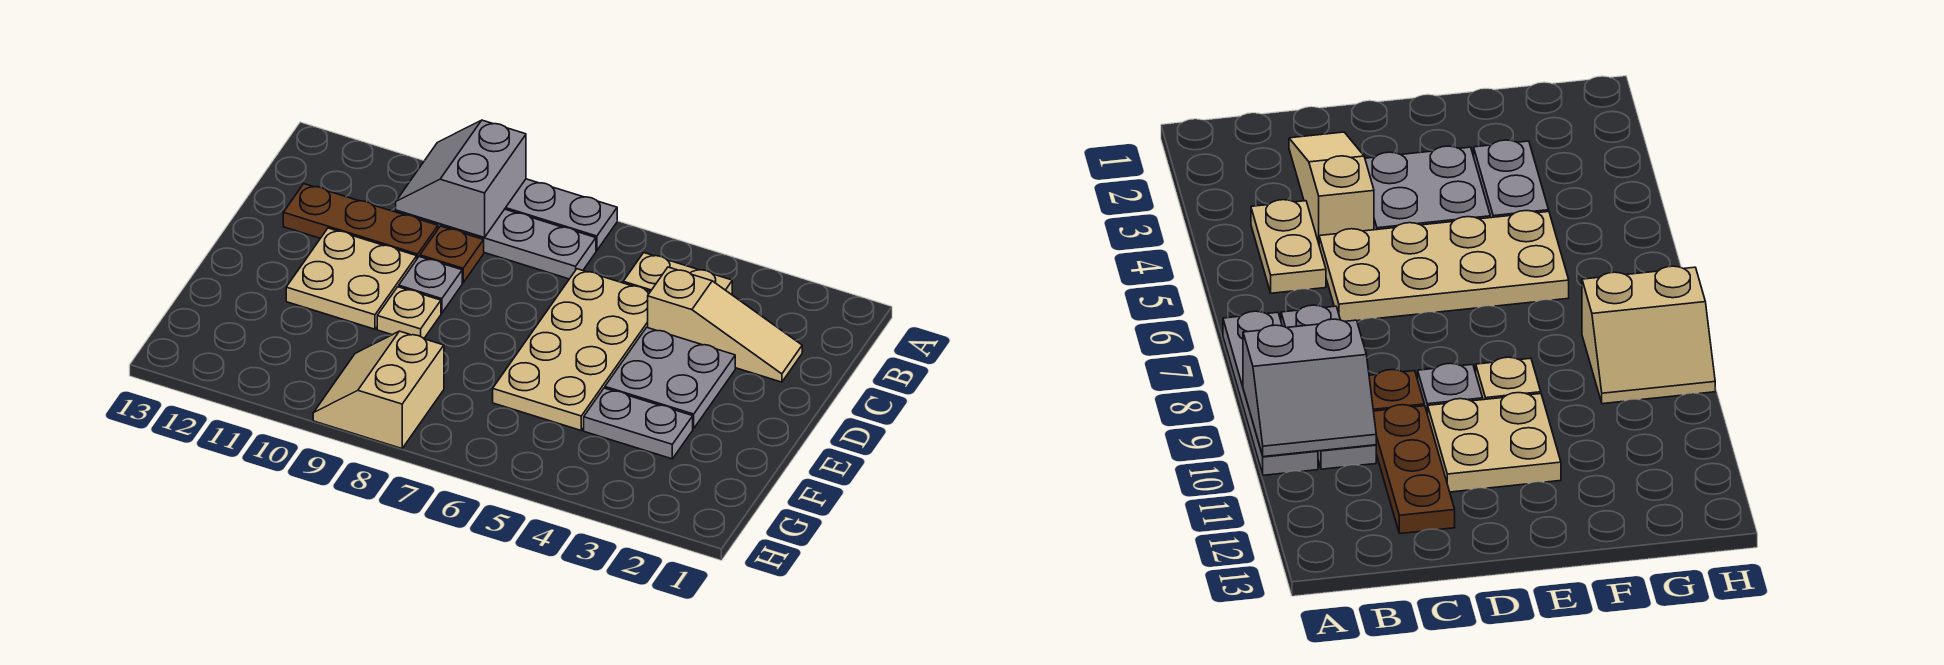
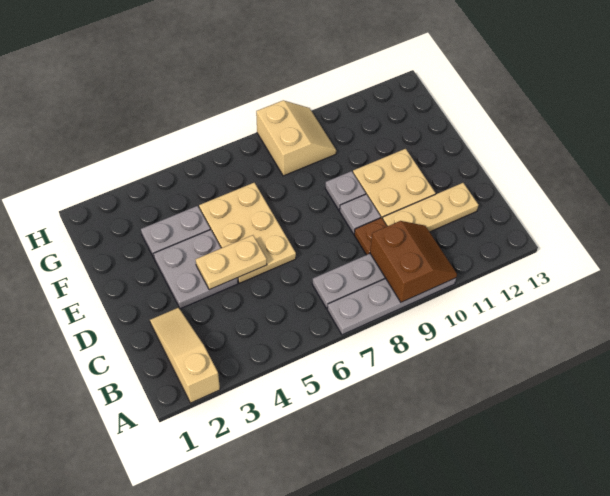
grey slope A9:B10 level 2 top 9 -> brown slope A9:B10 level 2 top 9
tan plate B4:B5 level 1 -> tan plate D4:D5 level 2
tan slope C2:C4 level 1 top 4 -> tan slope A2:C2 level 1 top A
tan plate C5:F6 level 1 -> tan plate D5:F6 level 1
brown plate C10:C12 level 1 -> tan plate C10:C12 level 1
tan plate E9 level 1 -> grey plate E9 level 1

